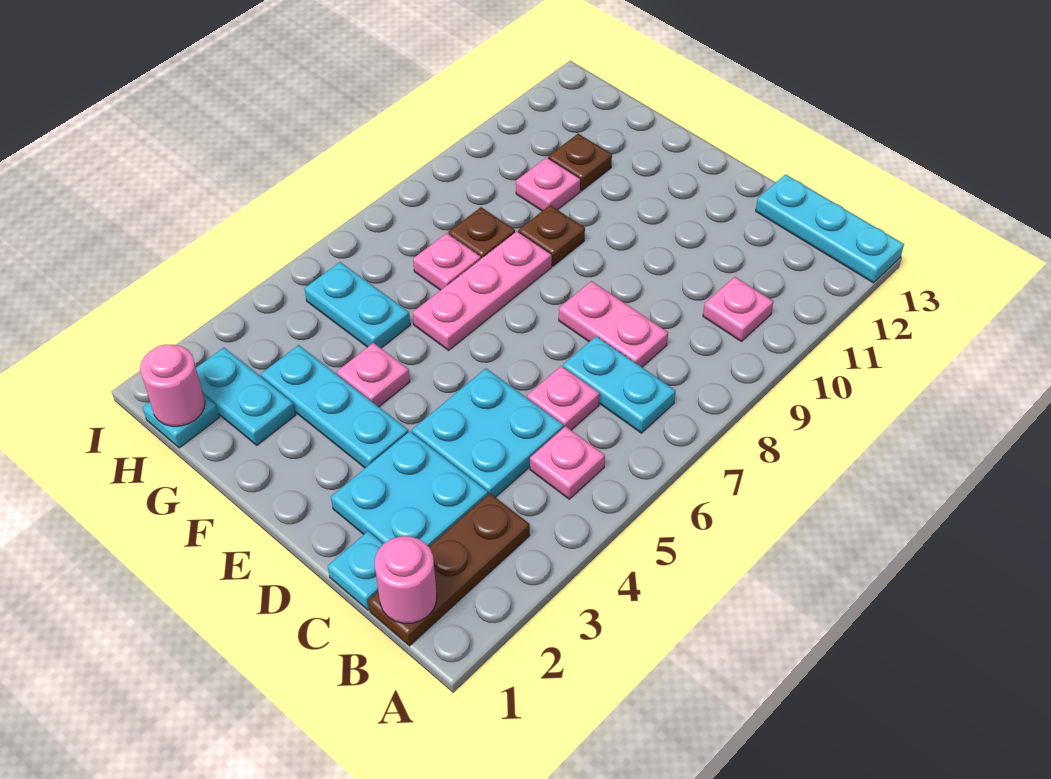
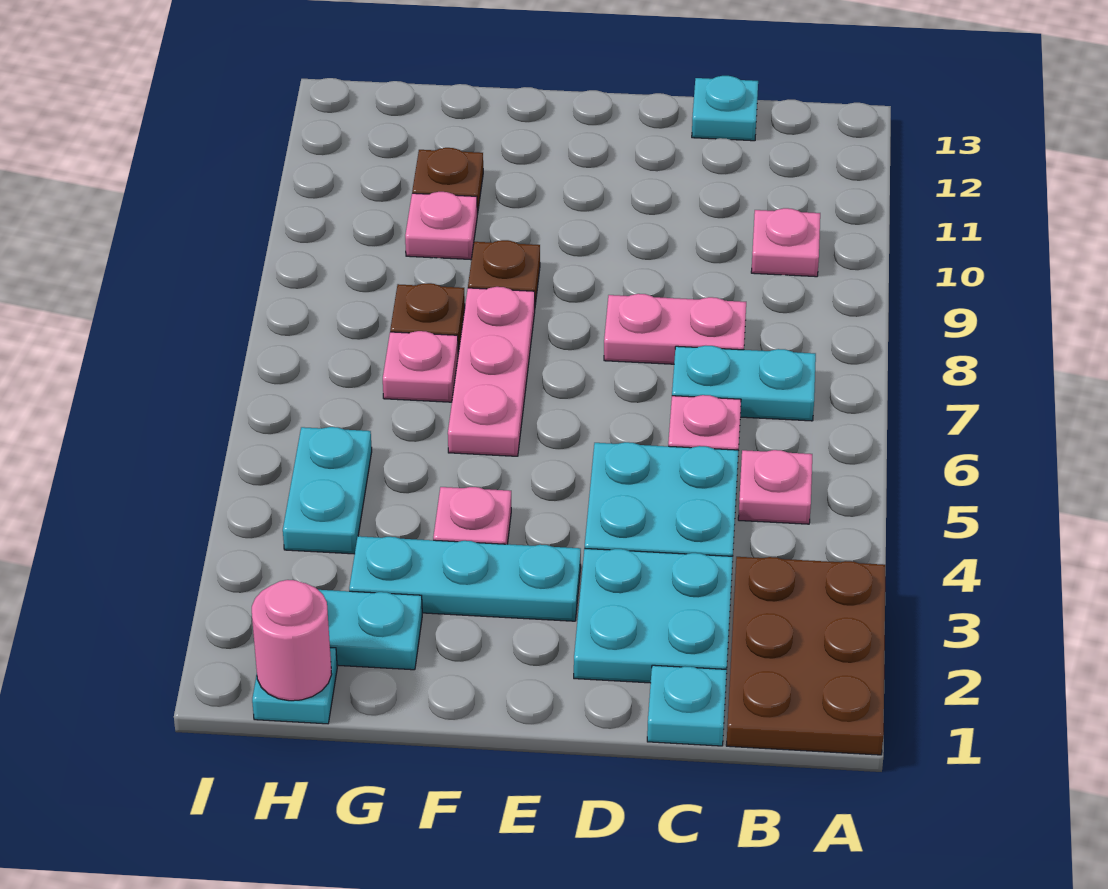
cyan plate A13:C13 level 1 -> cyan plate C13 level 1
brown plate B1:B3 level 1 -> brown plate A1:B3 level 1
pink round brick B1 level 2 -> none
cyan plate G5:H5 level 1 -> cyan plate H4:H5 level 1

